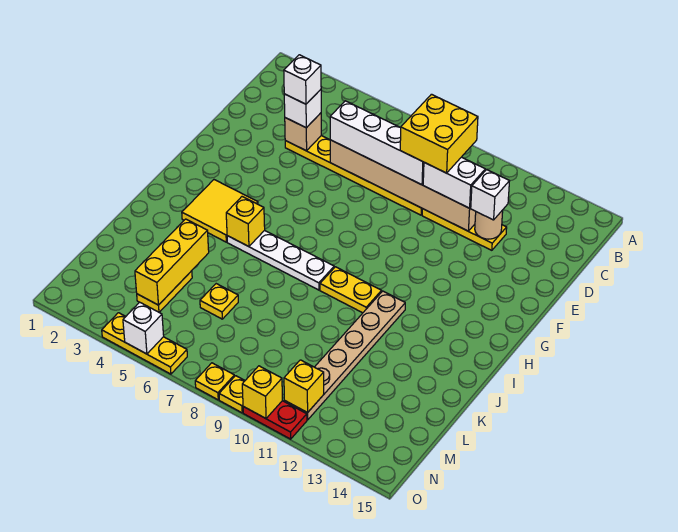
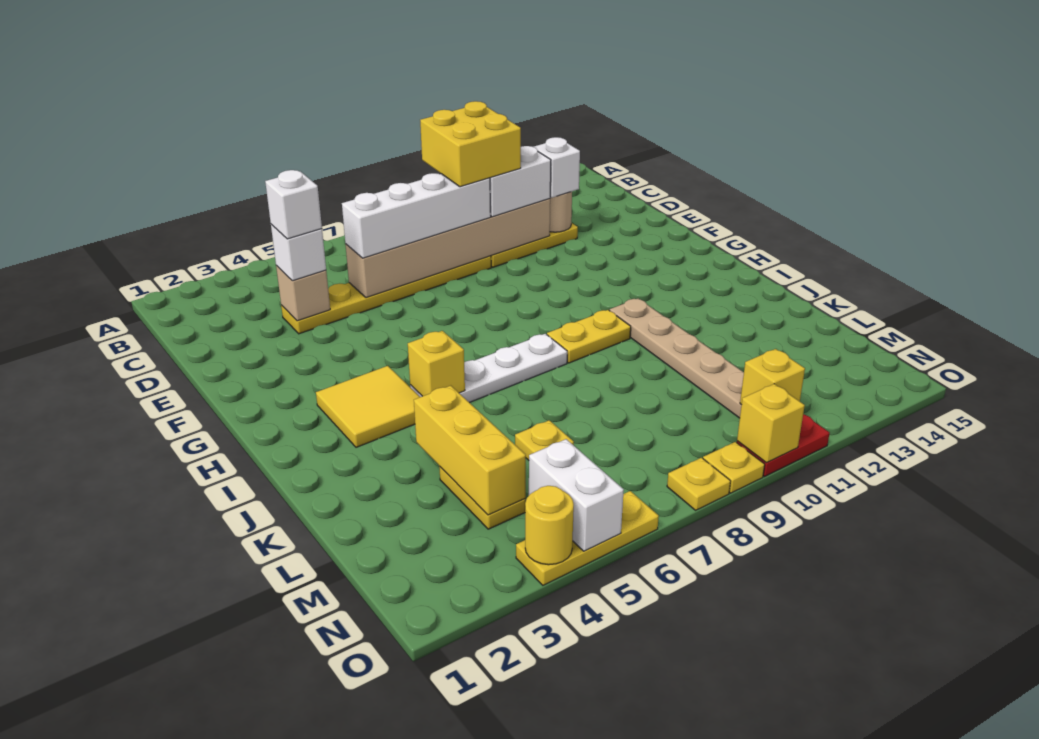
none -> yellow round brick O4 level 2
white brick O5 level 2 -> white brick N5:O5 level 2

